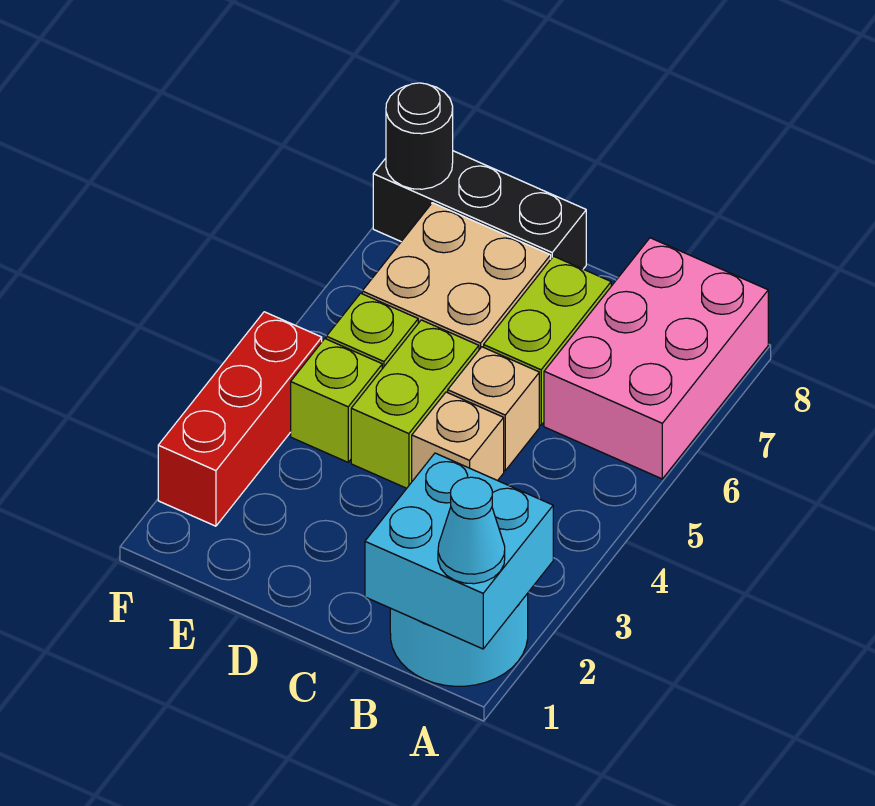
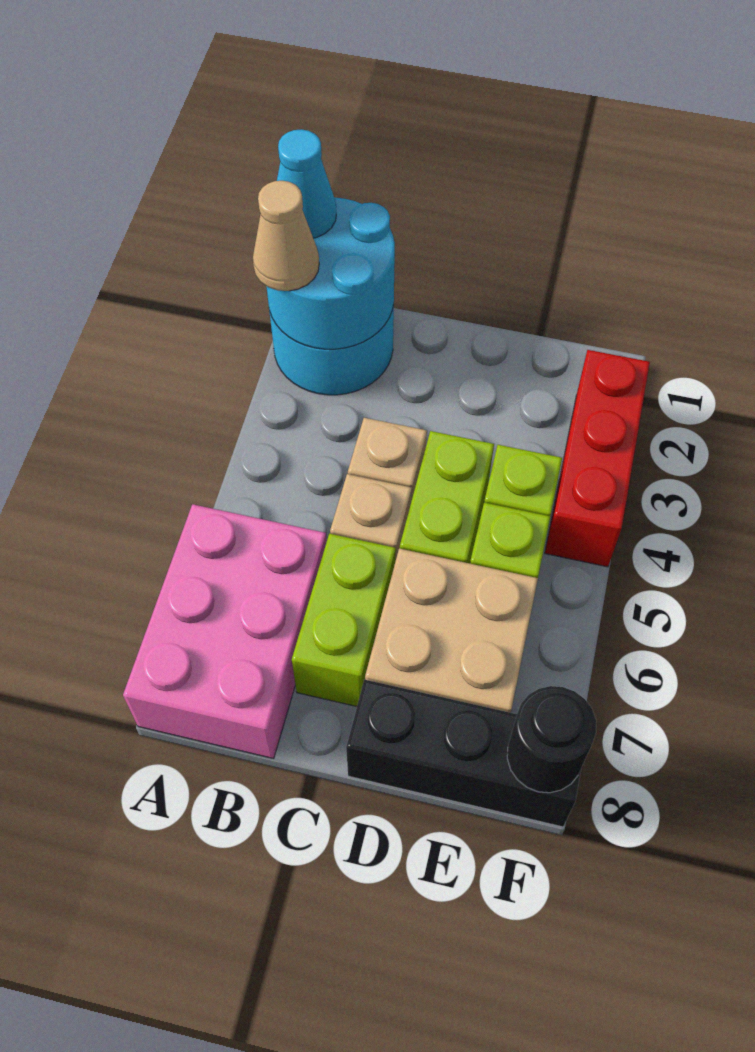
cyan brick A1:B2 level 2 -> cyan round brick A1:B2 level 2
none -> tan cone A2 level 3

